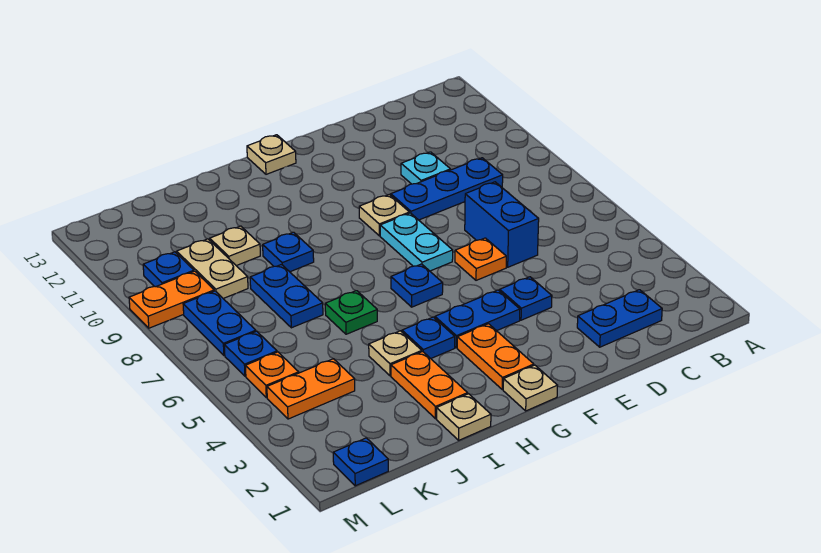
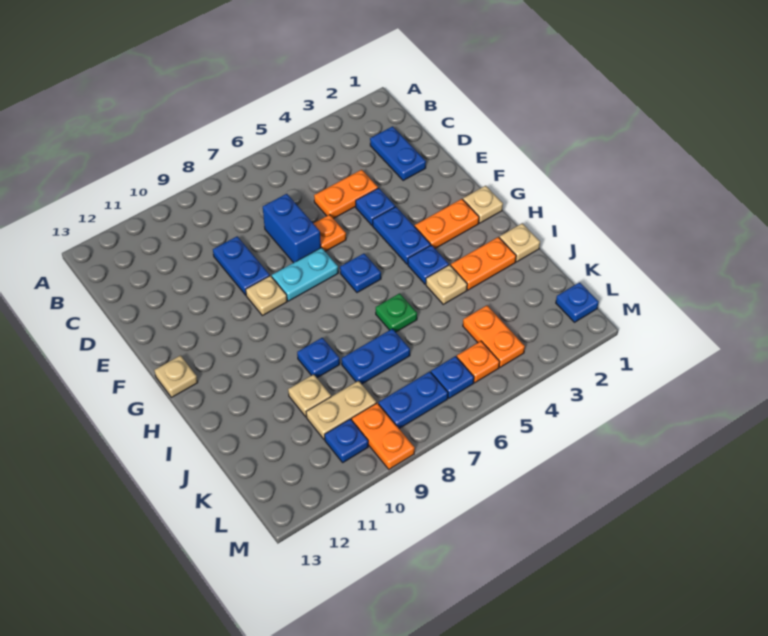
blue plate C9:E9 level 1 -> blue plate D9:E9 level 1
none -> orange plate D4:D5 level 1
blue brick D6:D7 level 1 -> blue brick D7:E7 level 1
cyan plate D10 level 1 -> none

